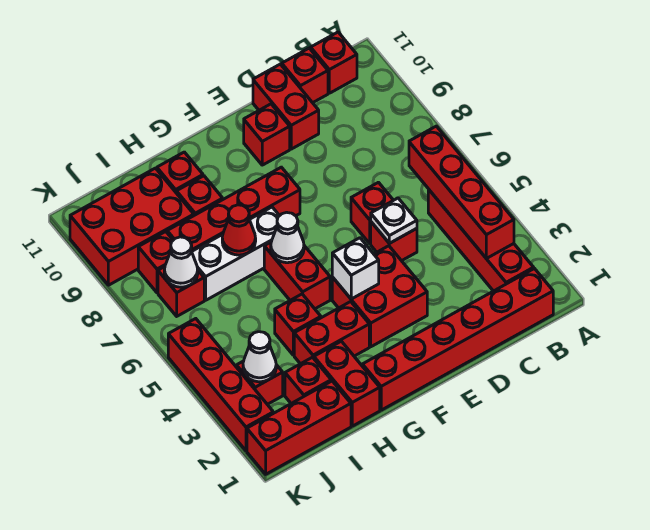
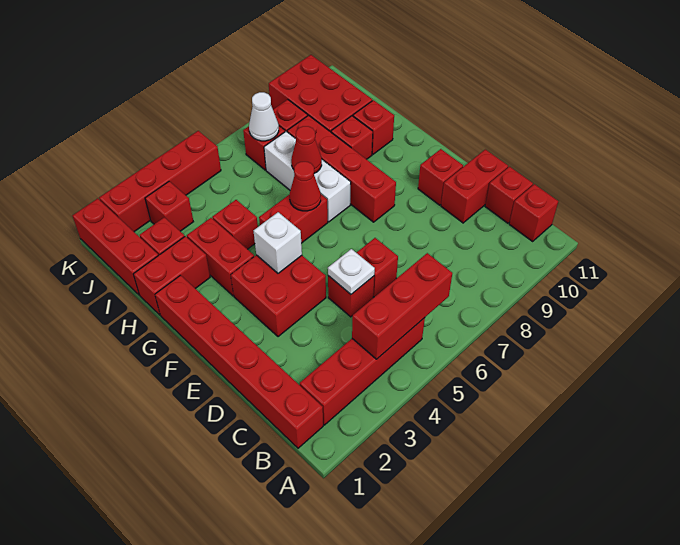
red brick B3:B6 level 2 -> red brick B4:B6 level 2
white cone G6 level 2 -> red cone G6 level 2
white cone J3 level 2 -> none

